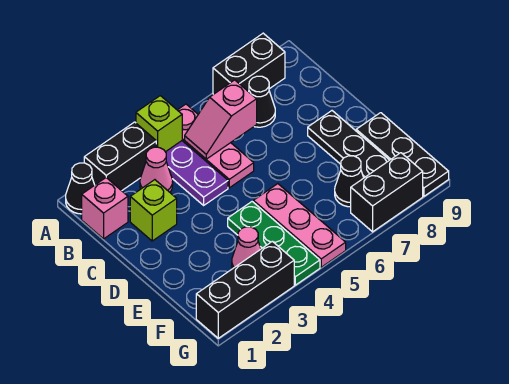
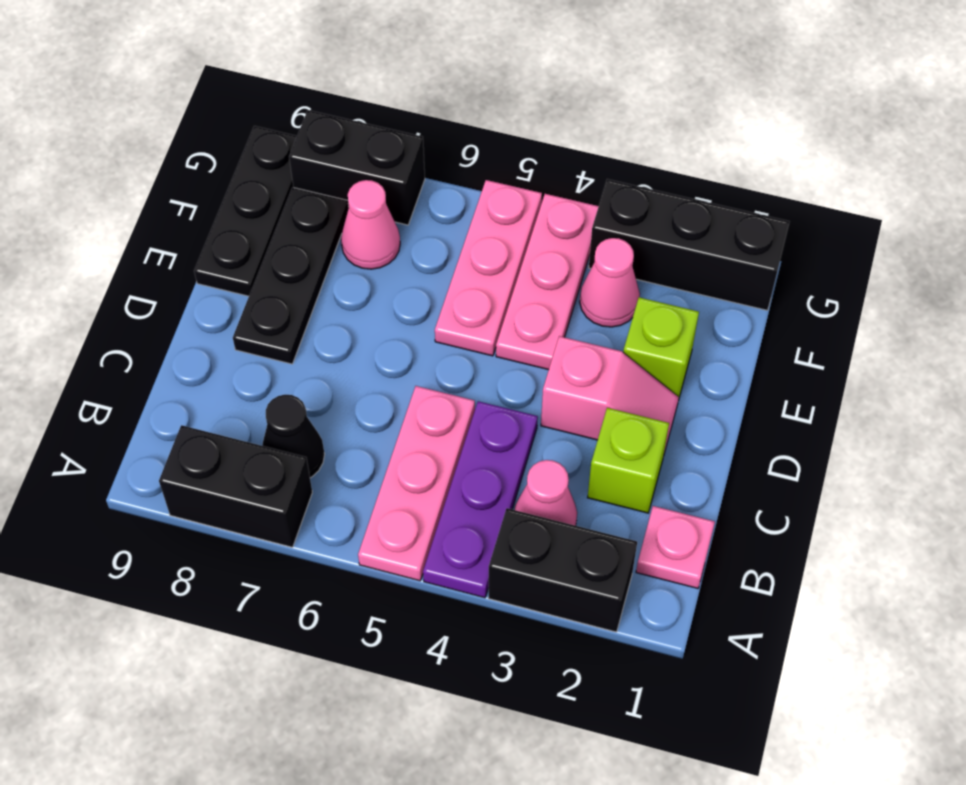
black cone A1 level 1 -> none
lime brick A4 level 2 -> lime brick E2 level 1
pink brick B1 level 1 -> pink plate B1 level 1
pink slope B5:B6 level 2 top 6 -> pink slope D2:D3 level 1 top 3
green plate E4:G4 level 1 -> pink plate E4:G4 level 1
black cone F7 level 1 -> pink cone F7 level 1

